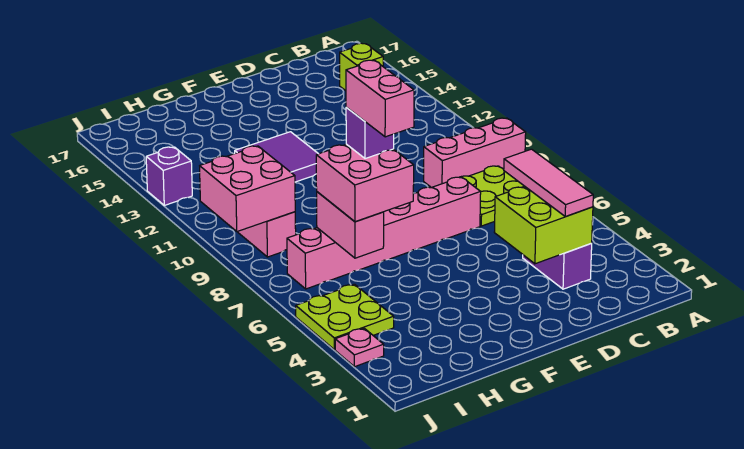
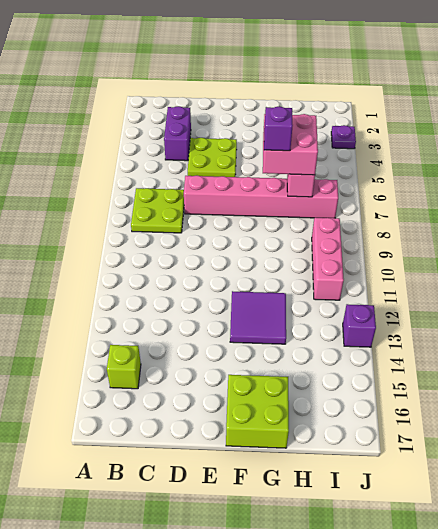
pink brick A9:C9 level 1 -> none
lime brick C3:D4 level 2 -> lime brick F16:G17 level 1
pink tile C3:C5 level 3 -> none
pink brick G6:G7 level 5 -> none
lime plate I4:J5 level 1 -> lime plate D4:E5 level 1
pink brick I9:J10 level 2 -> none
pink plate J3 level 1 -> purple plate J3 level 1

